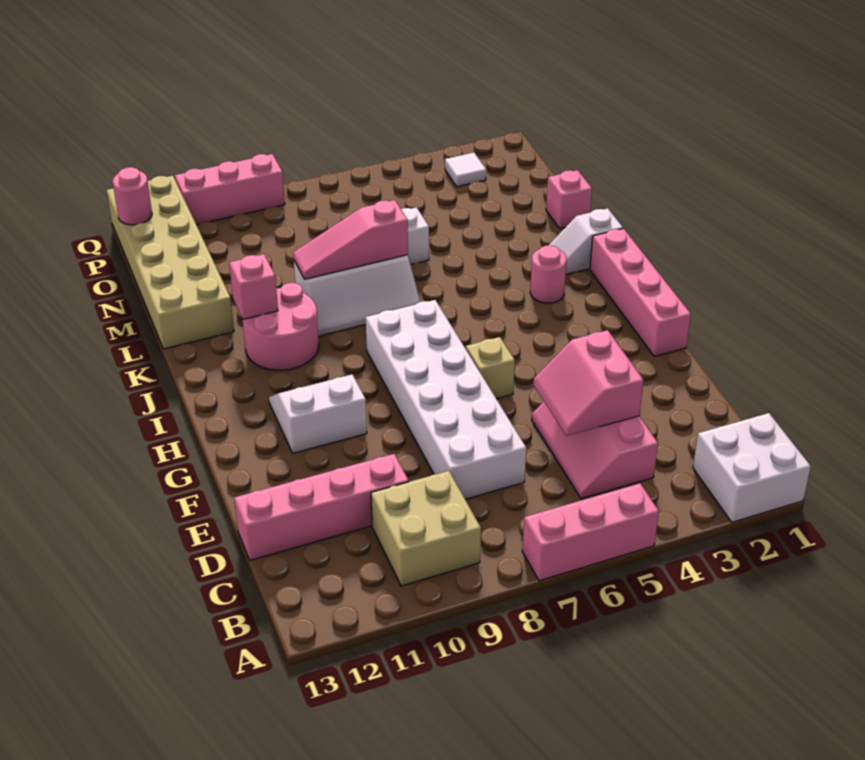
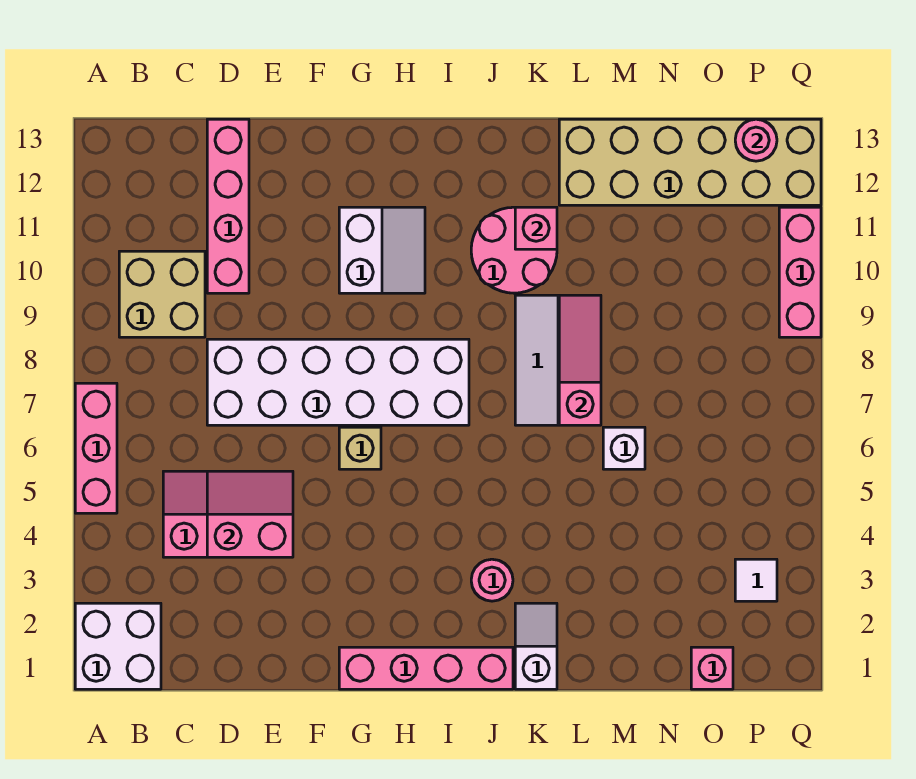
pink brick M1 level 1 -> pink brick O1 level 1

